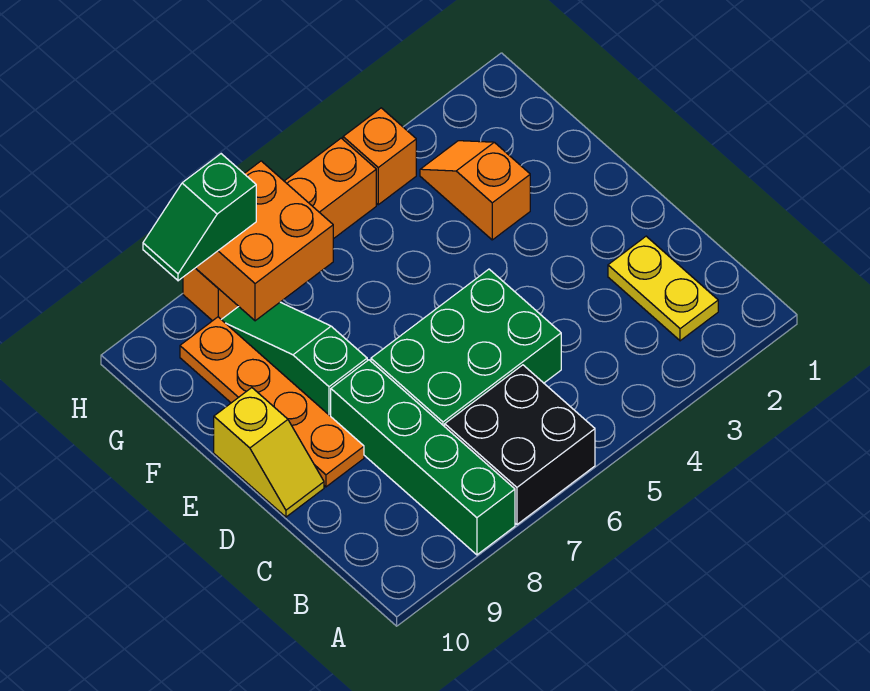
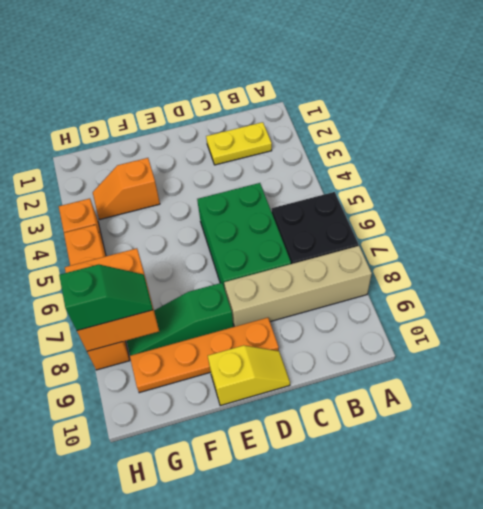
green brick A8:D8 level 1 -> tan brick A8:D8 level 1
green slope H8:H9 level 3 top 8 -> green slope G8:H8 level 3 top H

